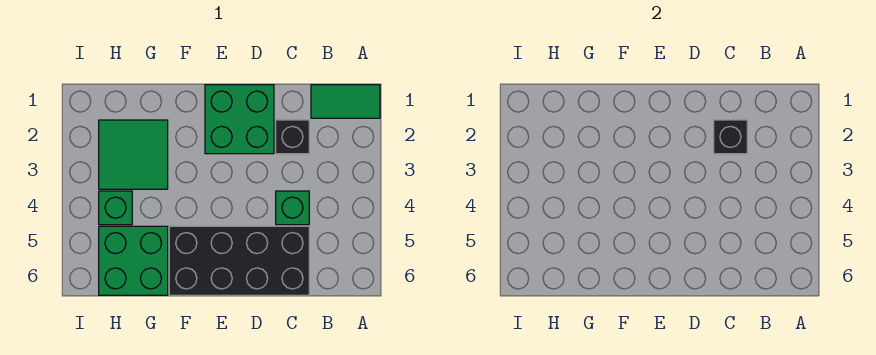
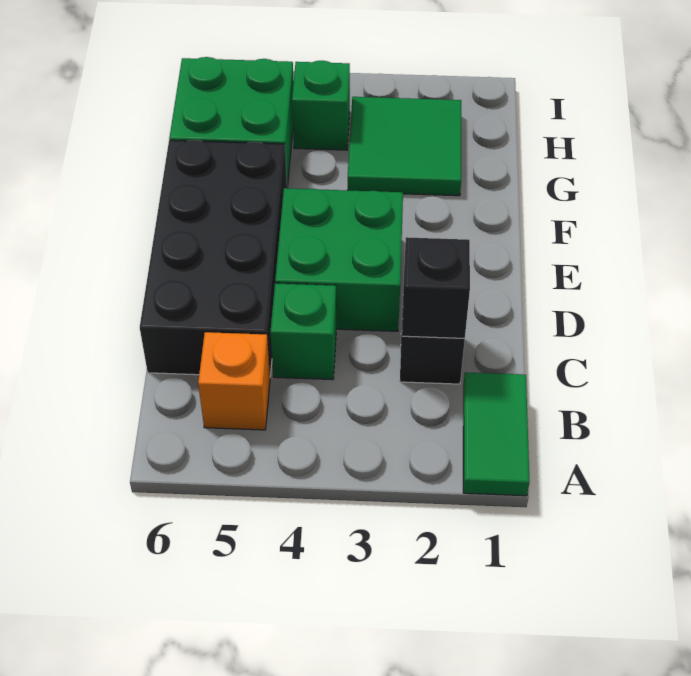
none -> orange brick B5 level 1
green brick D1:E2 level 1 -> green brick D3:E4 level 1

